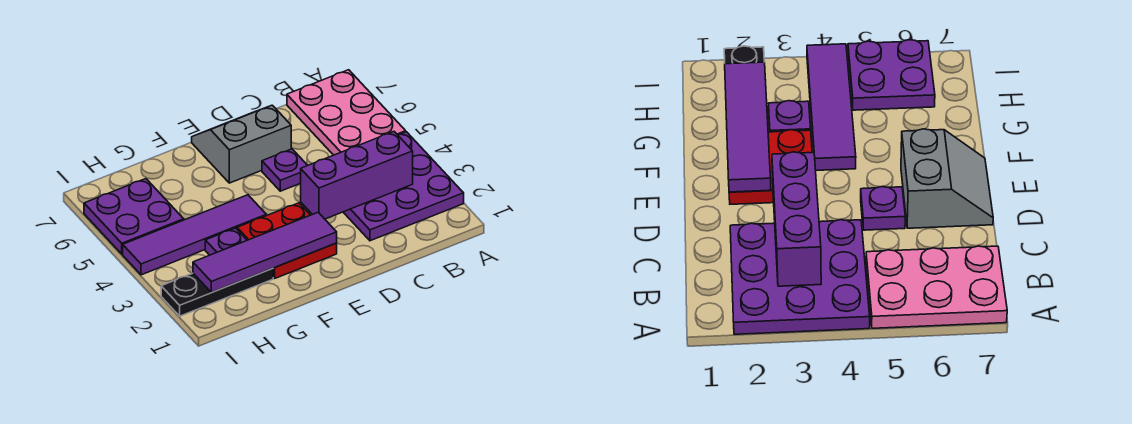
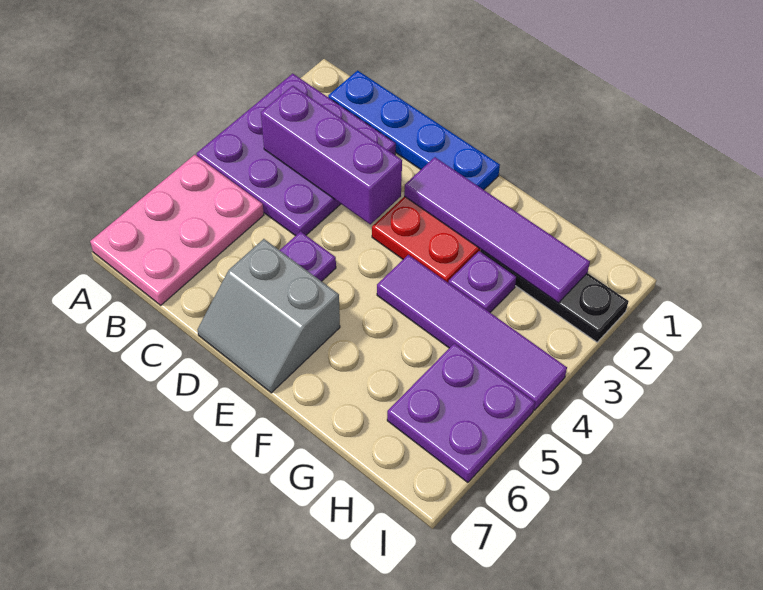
none -> blue plate B1:E1 level 1

